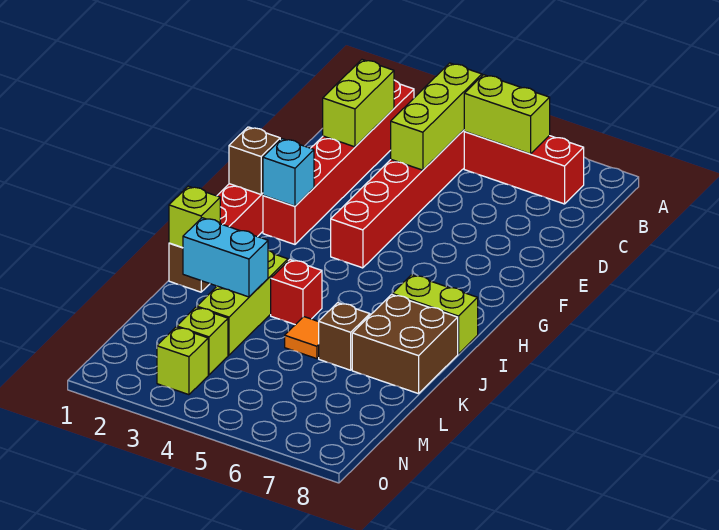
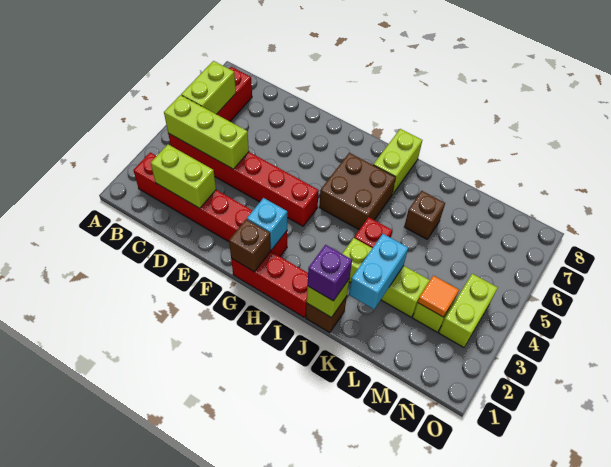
none -> purple brick J1 level 3
brown brick J7:K8 level 1 -> brown brick H5:I6 level 1
orange tile K5 level 1 -> orange tile M3 level 2
lime brick N3 level 1 -> lime brick N3:N4 level 1

